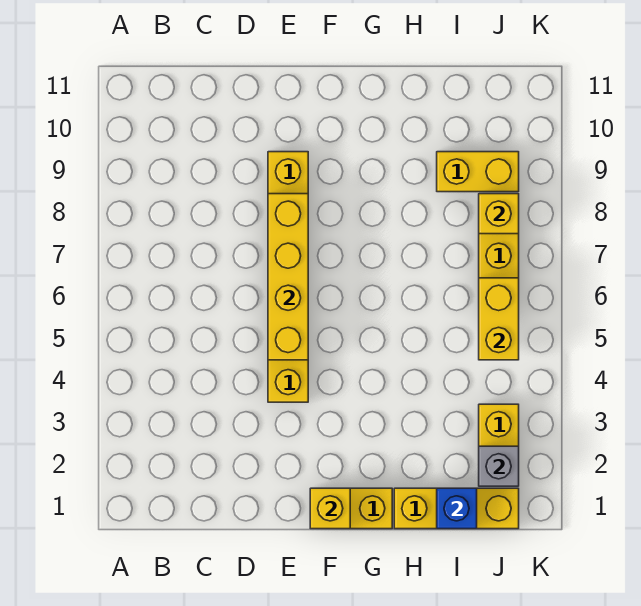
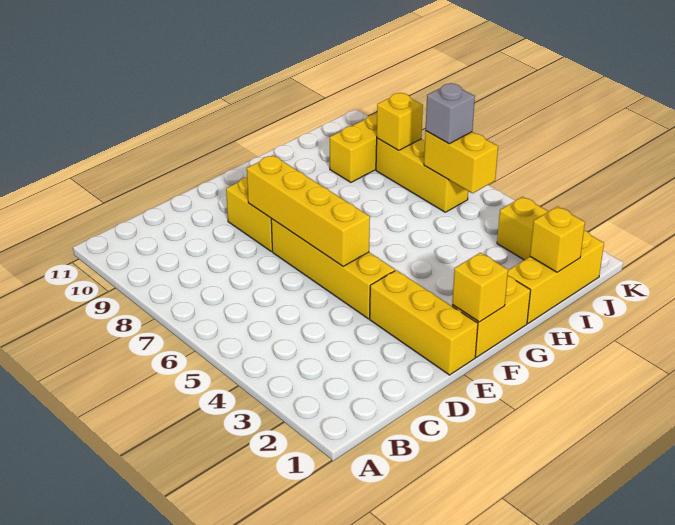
none -> yellow brick E1:E3 level 1
blue brick I1 level 2 -> yellow brick I1 level 2
grey brick J2 level 2 -> grey brick J6 level 3

